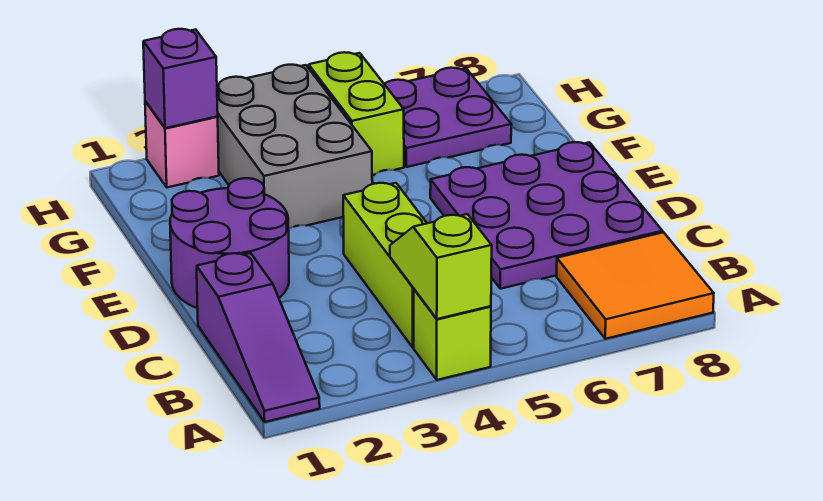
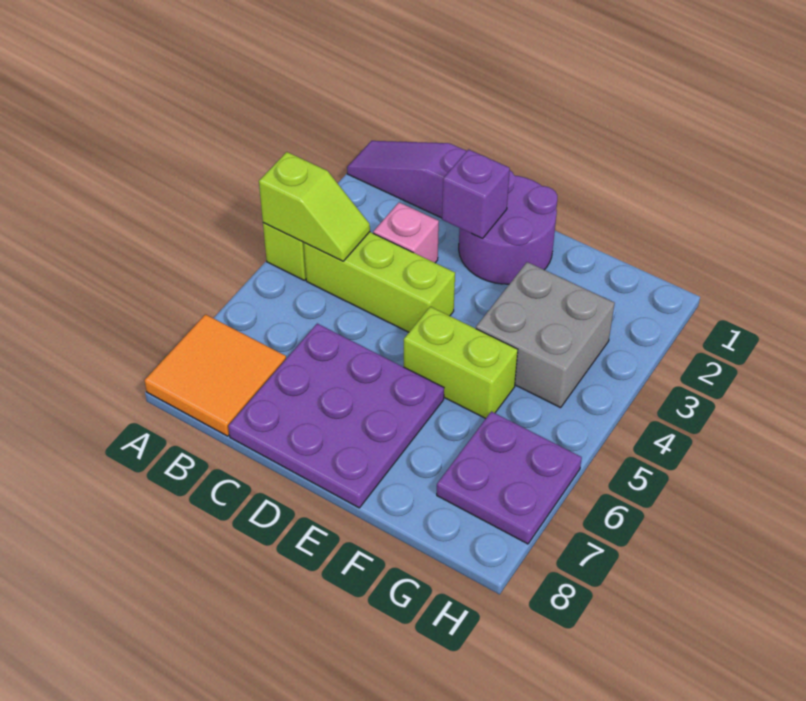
grey brick F3:H4 level 1 -> grey brick F3:G4 level 1
lime brick G5:H5 level 1 -> lime brick E5:F5 level 1
pink brick H2 level 1 -> pink brick C3 level 1
purple brick H2 level 2 -> purple brick D2 level 2

